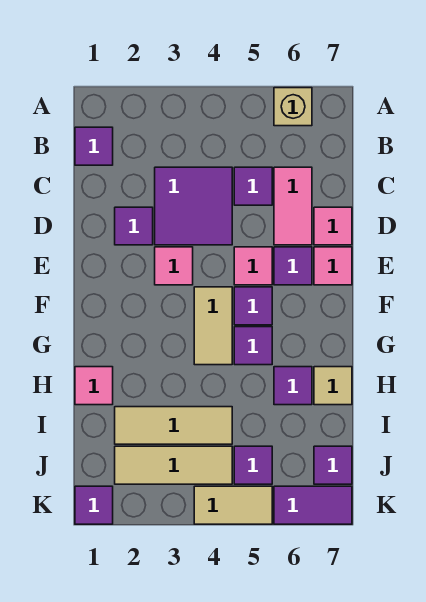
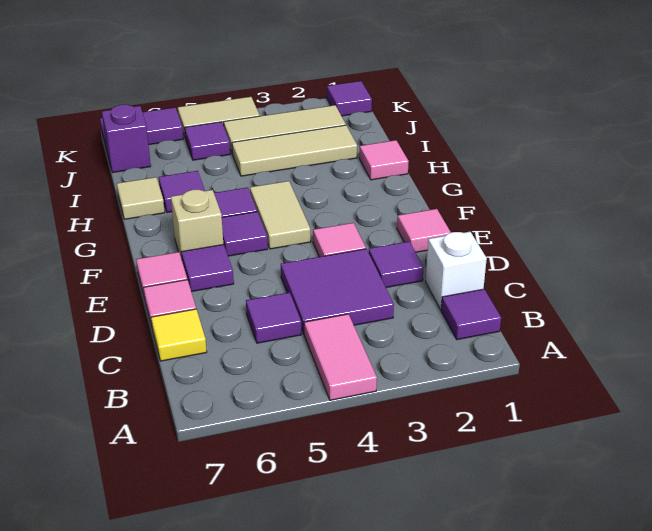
tan brick A6 level 1 -> tan brick F6 level 1
none -> white brick C1 level 1
pink tile C6:D6 level 1 -> pink tile A4:B4 level 1
none -> yellow tile C7 level 1
pink tile E5 level 1 -> pink tile E1 level 1
purple tile J7 level 1 -> purple brick J7 level 1

